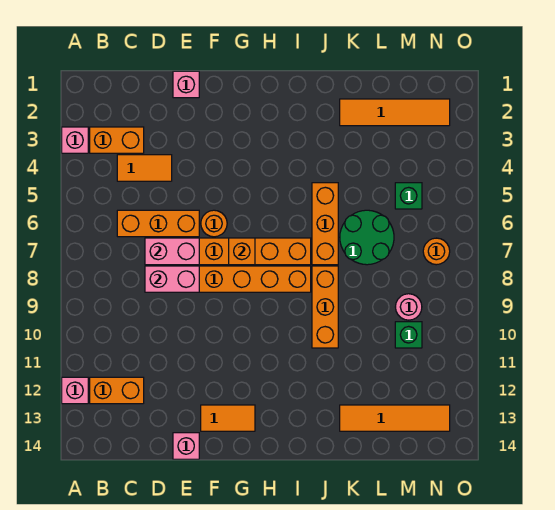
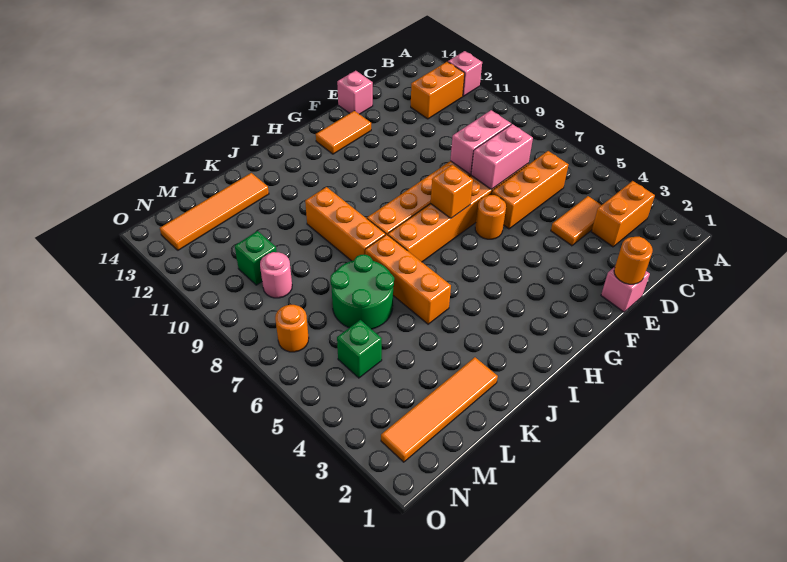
pink brick A3 level 1 -> none
none -> orange round brick E1 level 2

